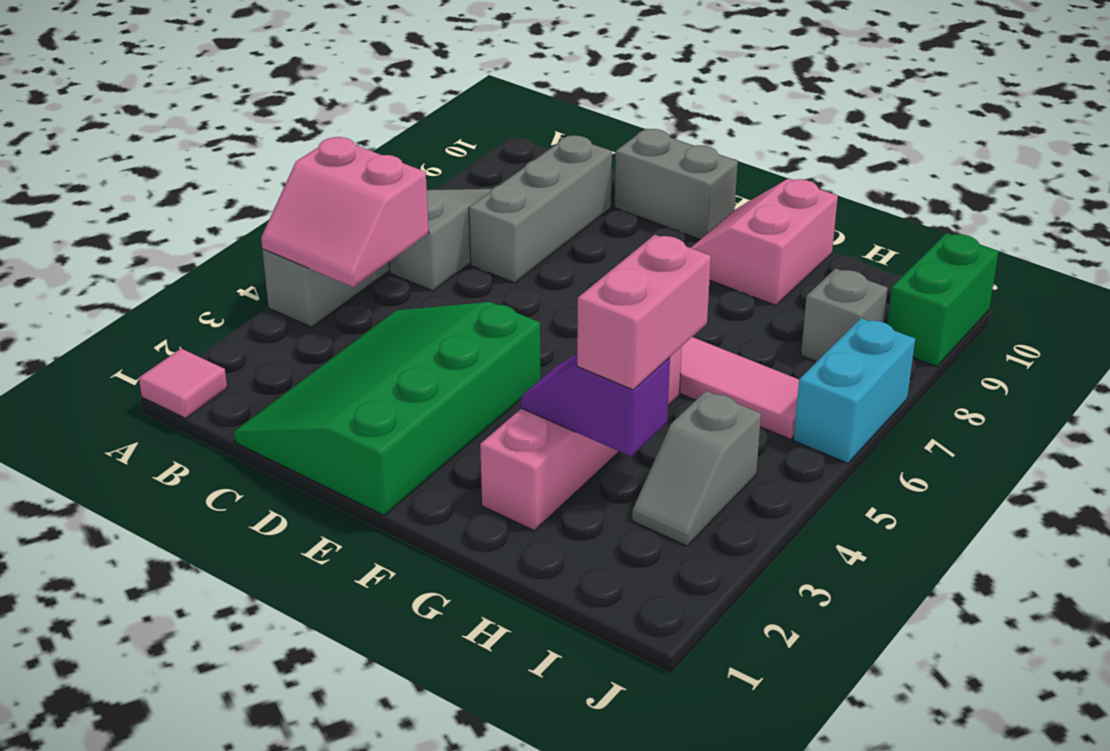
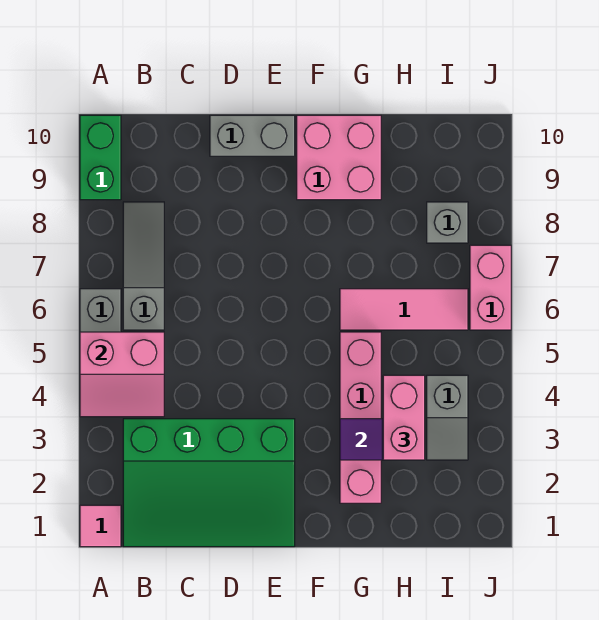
green slope C1:E4 level 1 top E -> green slope B1:E3 level 1 top 3
grey brick C7:C9 level 1 -> none
pink slope F9:G10 level 1 top G -> pink brick F9:G10 level 1
cyan brick J6:J7 level 1 -> pink brick J6:J7 level 1
green brick J9:J10 level 1 -> green brick A9:A10 level 1

